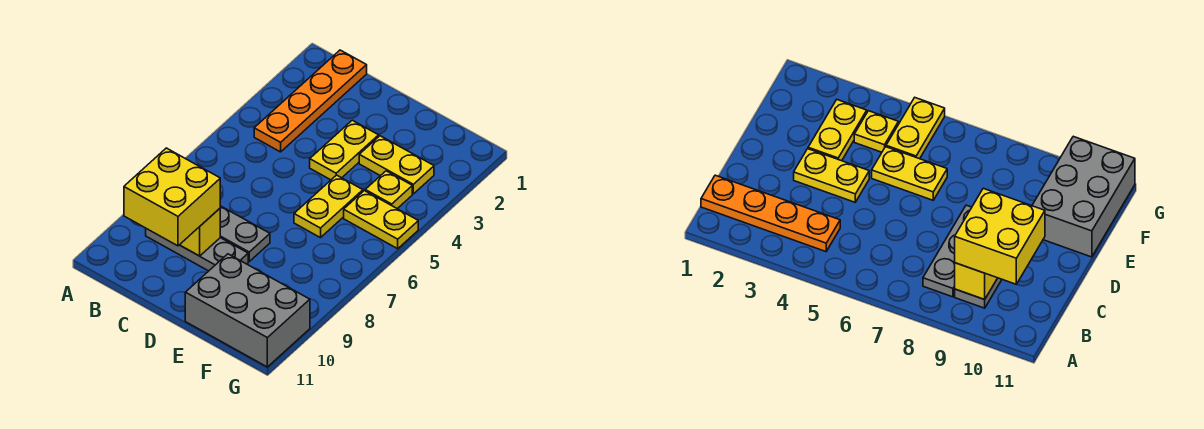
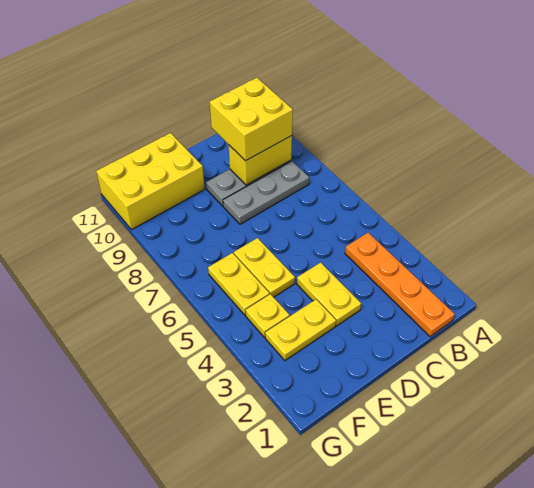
grey brick E10:G11 level 1 -> yellow brick E10:G11 level 1
yellow plate F5:G5 level 1 -> yellow plate F5:F6 level 1

